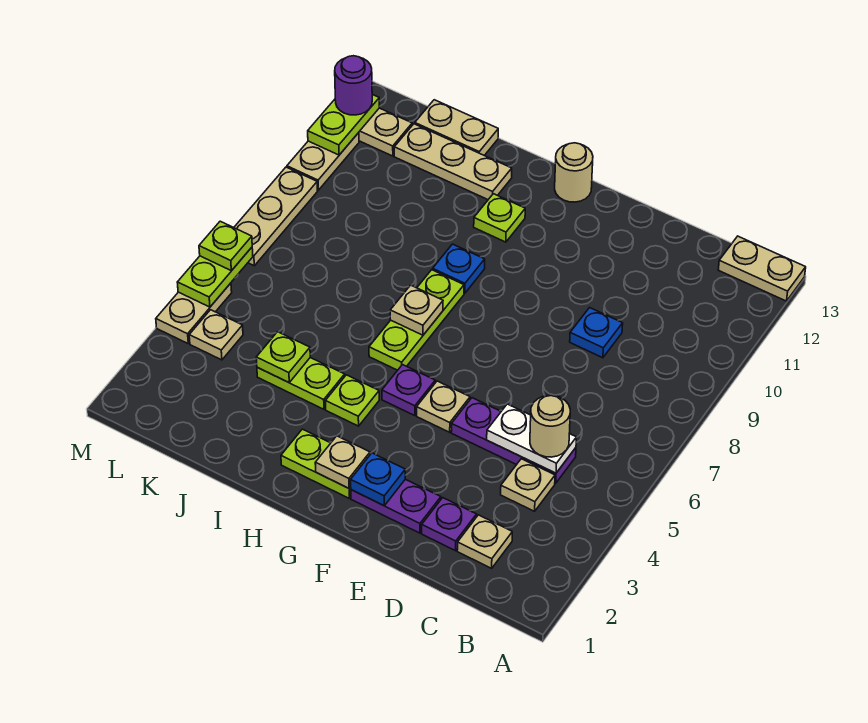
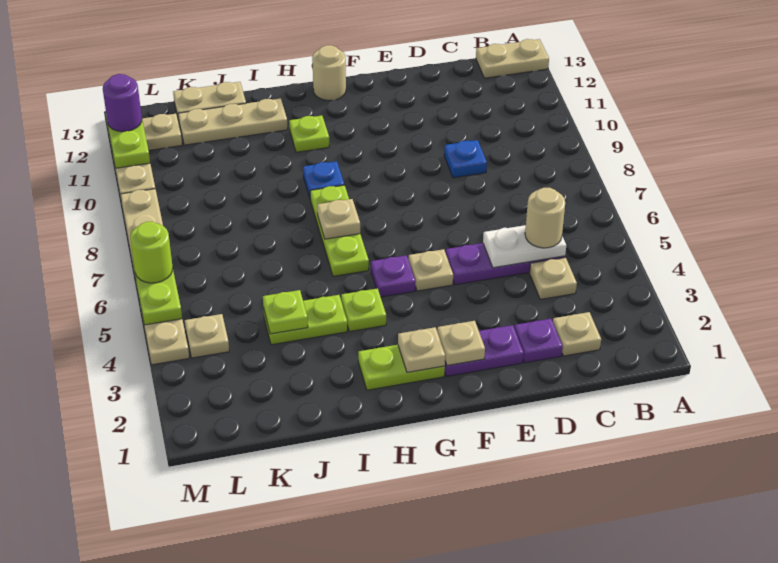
blue plate F2 level 2 -> tan plate F2 level 2
lime plate M6 level 3 -> lime round brick M6 level 3

